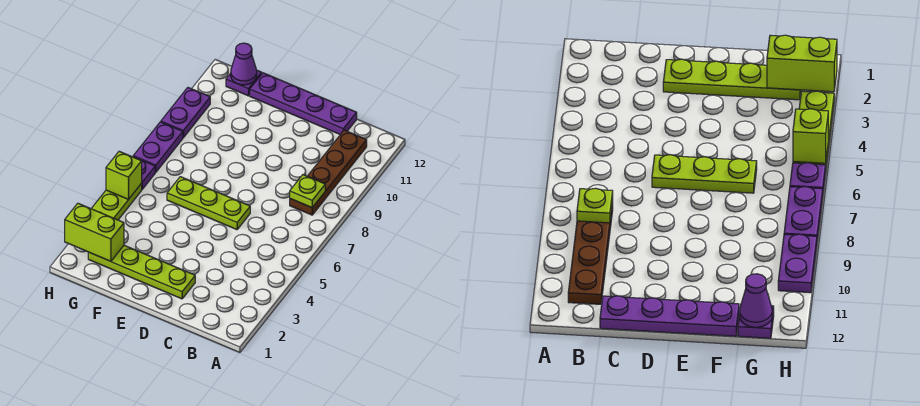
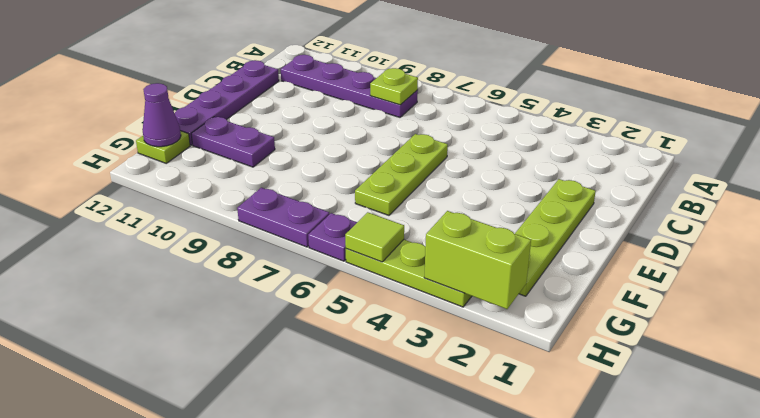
brown plate B8:B11 level 1 -> purple plate B8:B11 level 1
lime brick G2:H2 level 2 -> lime brick H2:H3 level 2
purple plate G12 level 1 -> lime plate G12 level 1
lime brick H5 level 2 -> lime tile H5 level 2
purple plate H9:H10 level 1 -> purple plate F10:F11 level 1

